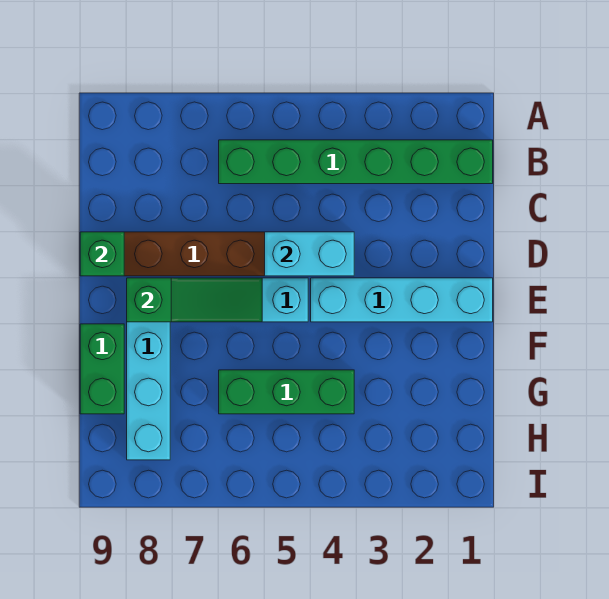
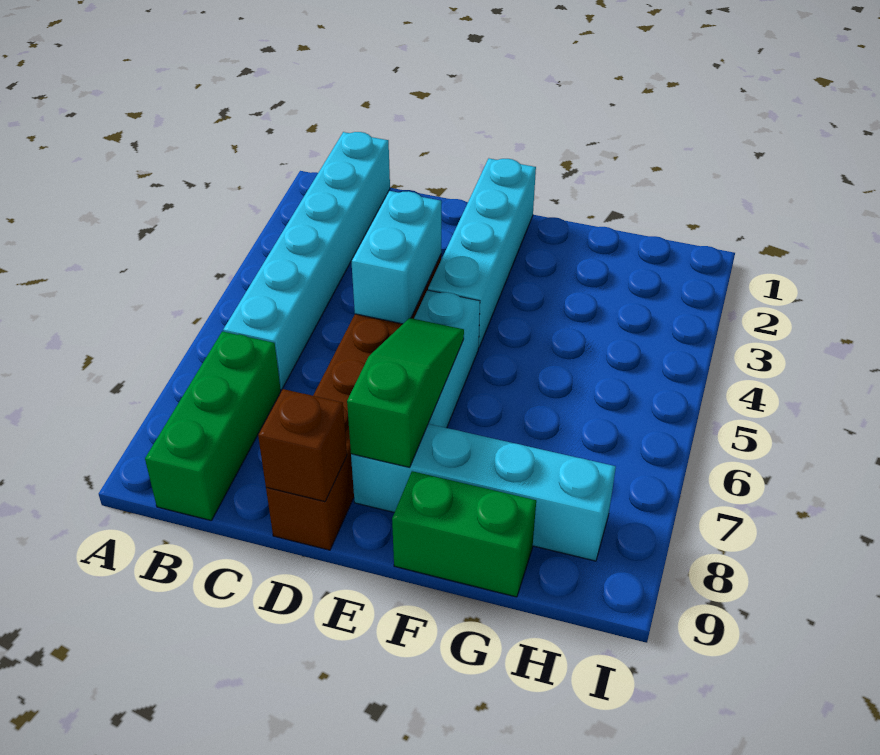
green brick B1:B6 level 1 -> cyan brick B1:B6 level 1
green brick D9 level 2 -> brown brick D9 level 2
green brick G4:G6 level 1 -> green brick B7:B9 level 1

